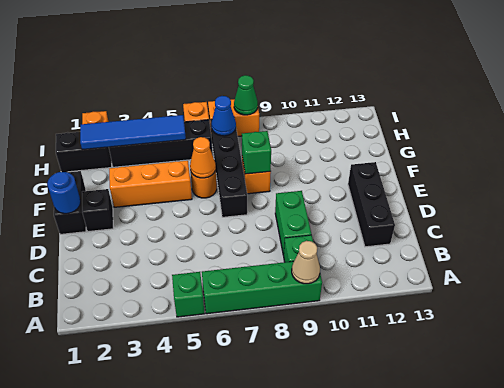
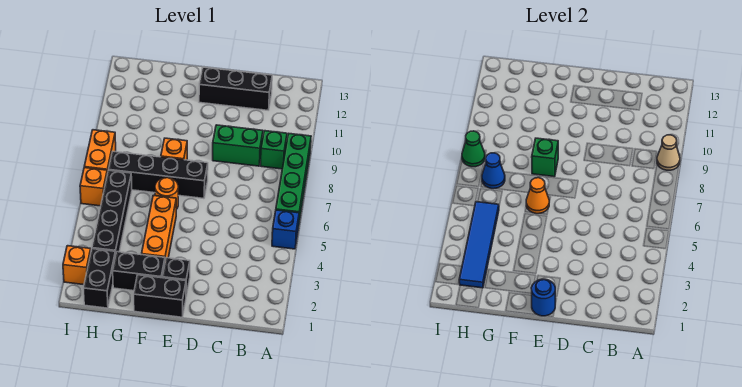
green brick A5 level 1 -> blue brick A5 level 1
none -> black brick F2:G2 level 1

